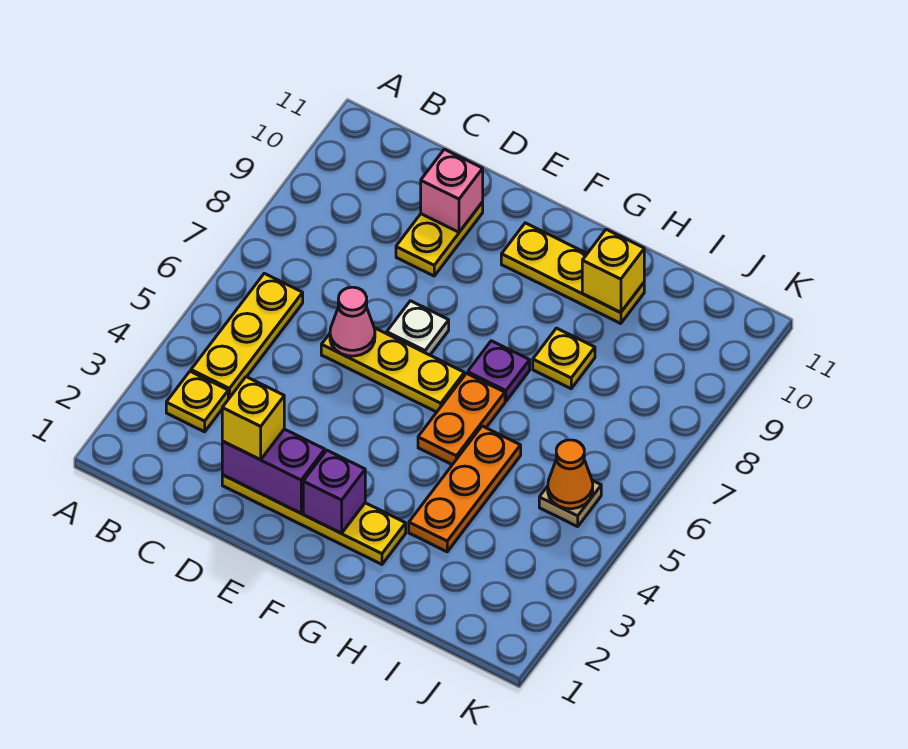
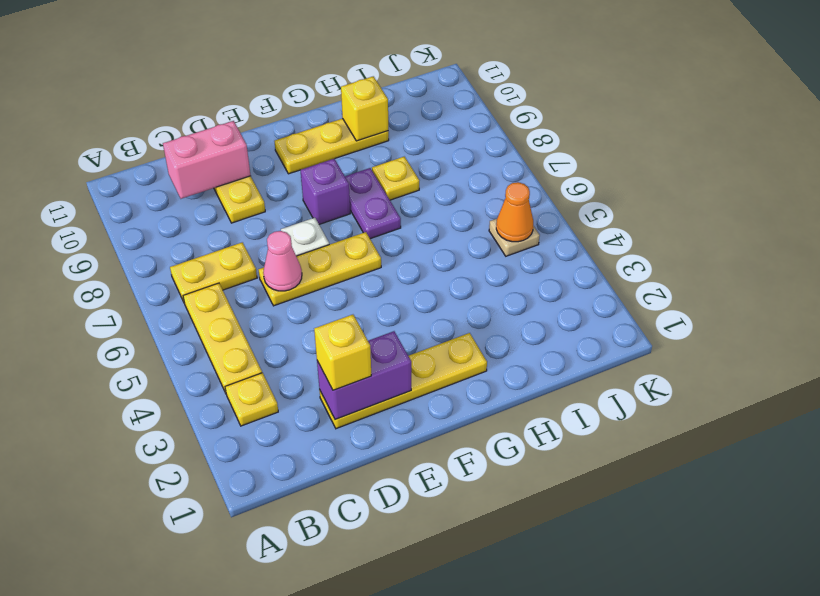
none -> yellow plate B7:C7 level 1
pink brick D10 level 2 -> pink brick C10:D10 level 2
purple brick F2 level 2 -> purple brick F8 level 1
orange plate G5:G6 level 1 -> none
purple plate G7 level 1 -> purple plate G7:G8 level 1
orange plate H3:H5 level 1 -> none

